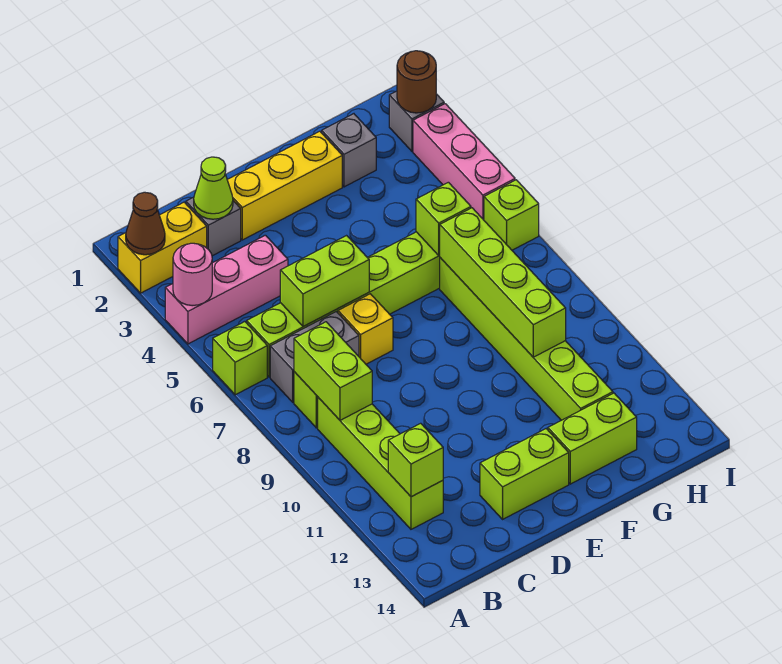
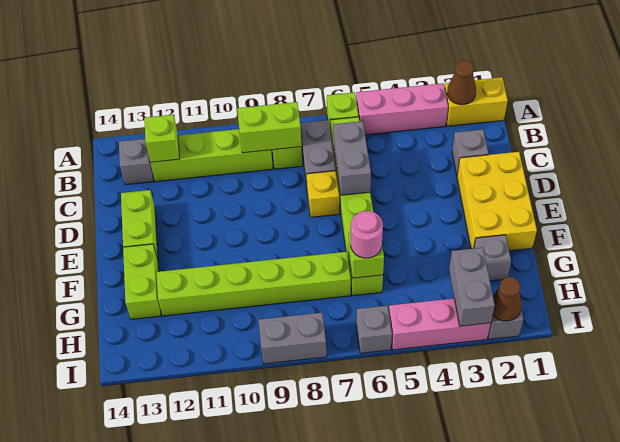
yellow brick A2:B2 level 1 -> yellow brick A1:A2 level 1
pink brick A4:C4 level 1 -> pink brick A3:A5 level 1
pink round brick A4 level 2 -> pink round brick G6 level 3
none -> grey brick B13 level 1
lime cone C2 level 2 -> none
lime brick C6:D6 level 2 -> grey brick C6:D6 level 2
yellow brick D2:F2 level 1 -> yellow brick D1:F2 level 1
lime brick G7:G10 level 2 -> none
none -> grey brick H3:I3 level 2
brown round brick I2 level 2 -> brown cone I2 level 2
lime brick I6 level 1 -> grey brick I6 level 1
none -> grey brick I8:I9 level 1

